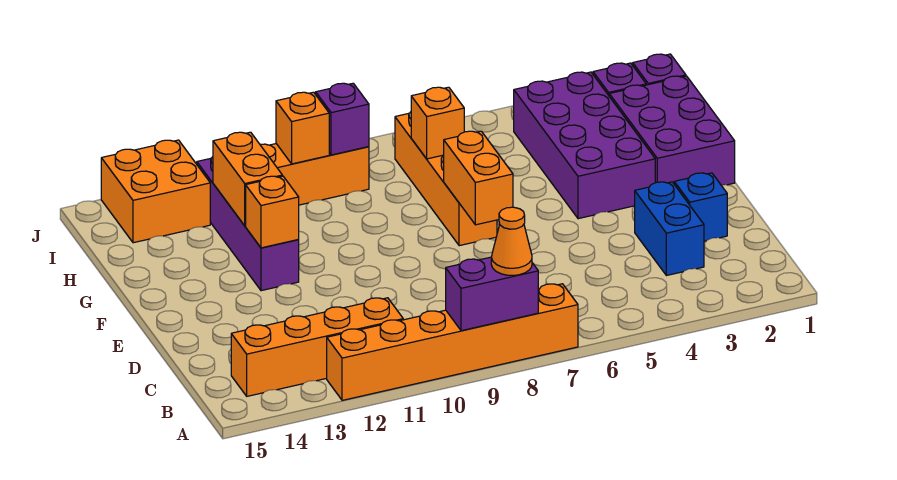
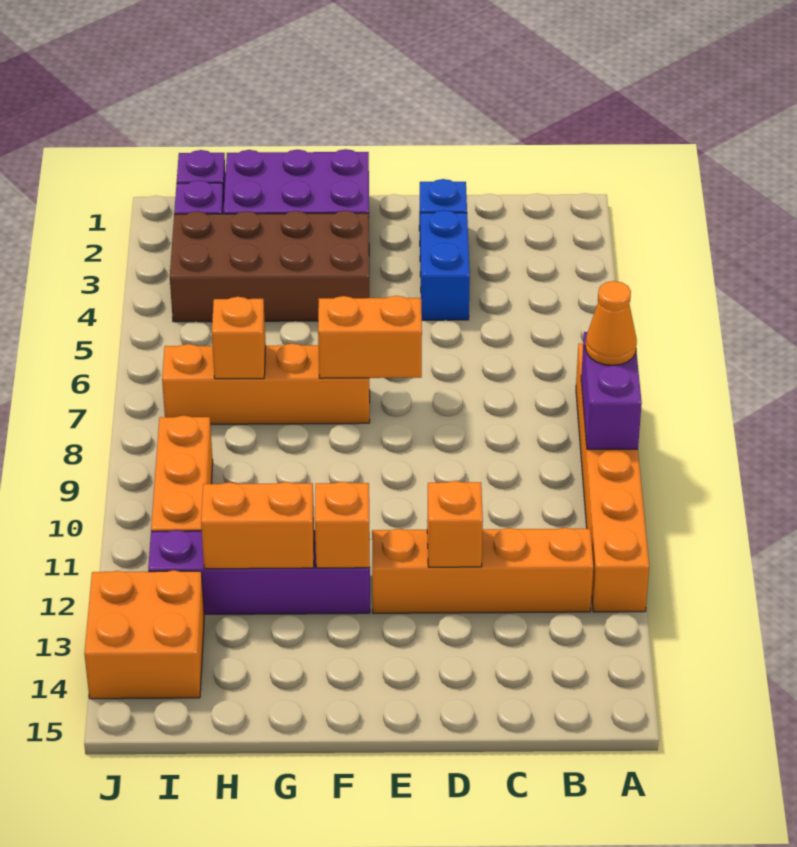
orange brick B11:B14 level 1 -> orange brick B12:E12 level 1
blue brick C3:D3 level 1 -> blue brick D3:D4 level 1
purple brick F3:I4 level 1 -> brown brick F3:I4 level 1
purple brick I9 level 2 -> none
orange brick I10 level 2 -> orange brick D12 level 2

